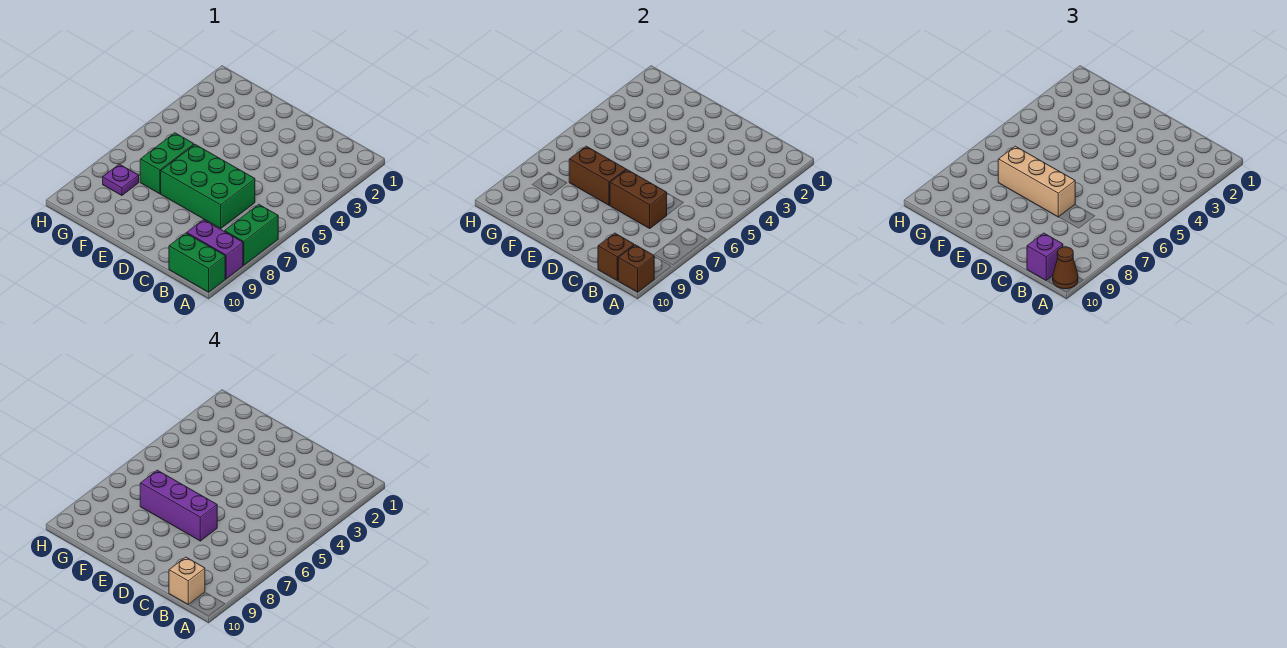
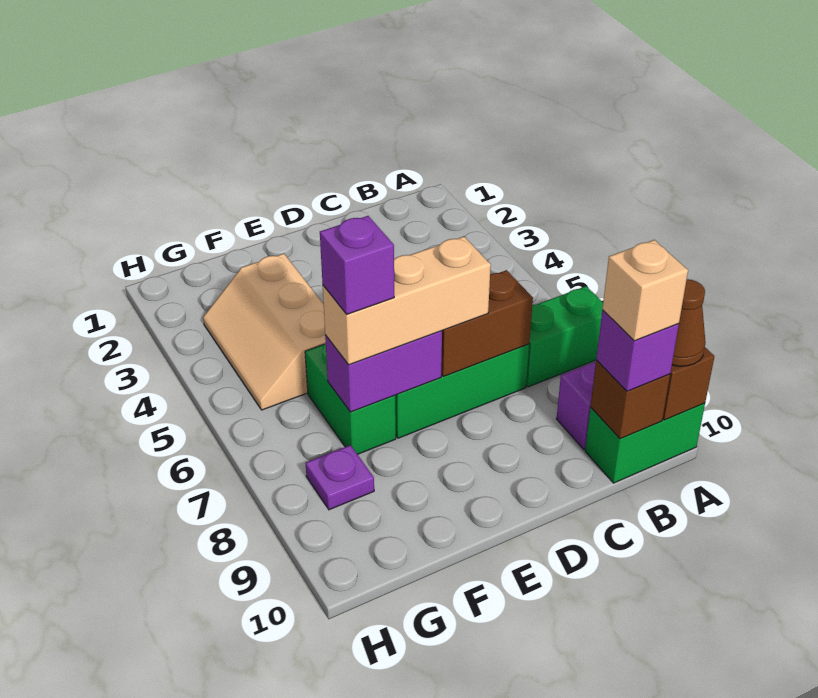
green brick A7:A8 level 1 -> green brick A7:B7 level 1
purple brick D7:F7 level 4 -> purple brick F7 level 4
brown brick E7:F7 level 2 -> purple brick E7:F7 level 2
none -> tan slope F3:G5 level 1 top F

